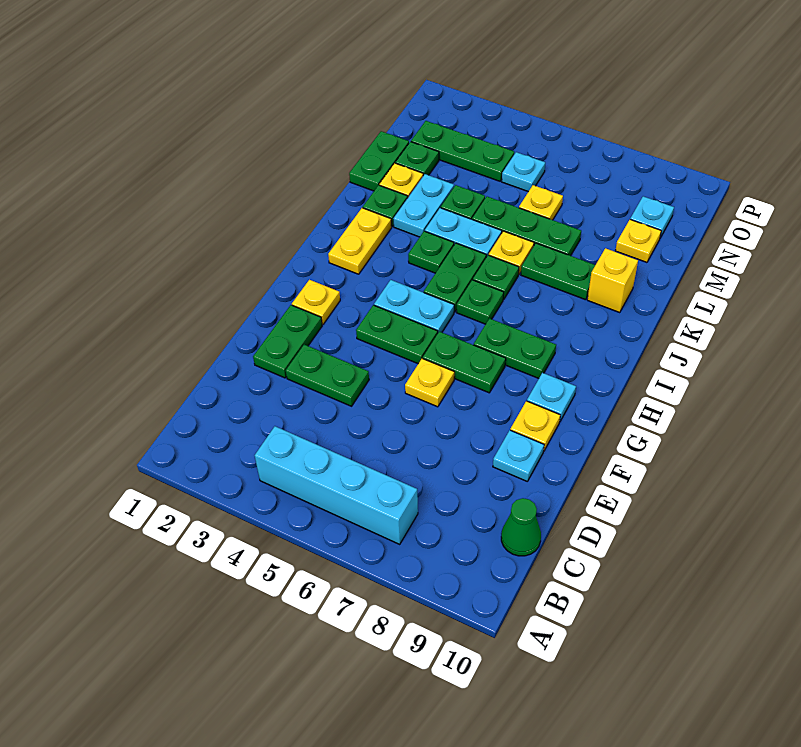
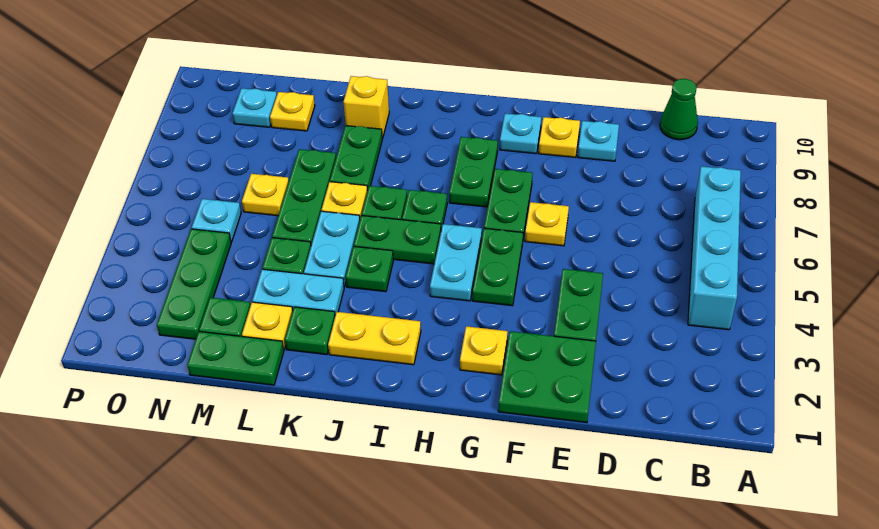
green plate E2:F2 level 1 -> green plate E1:F2 level 1

